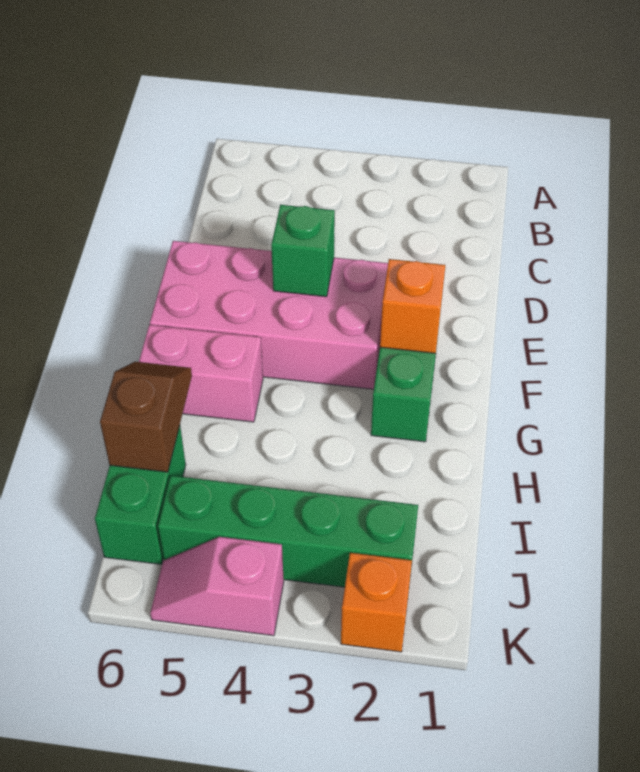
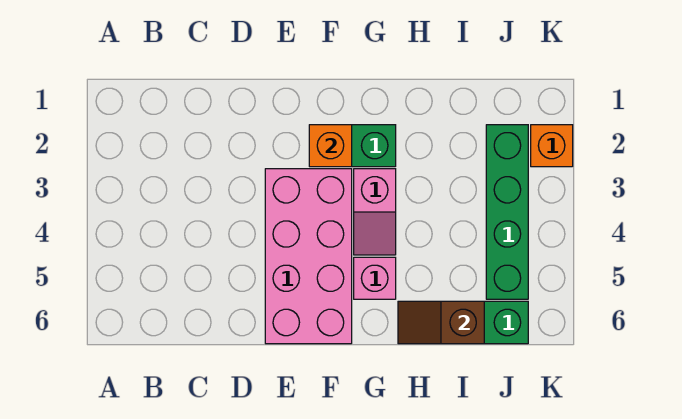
green brick E4 level 2 -> none
pink brick G5:G6 level 1 -> pink brick G5 level 1
pink slope K4:K5 level 1 top 4 -> pink slope G3:G4 level 1 top 3

